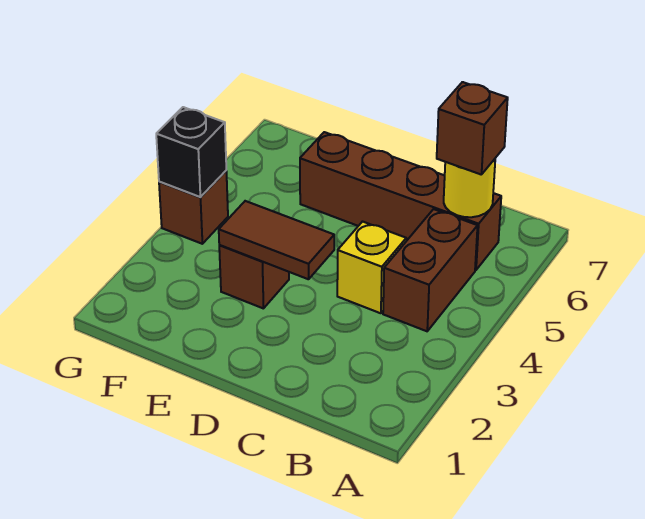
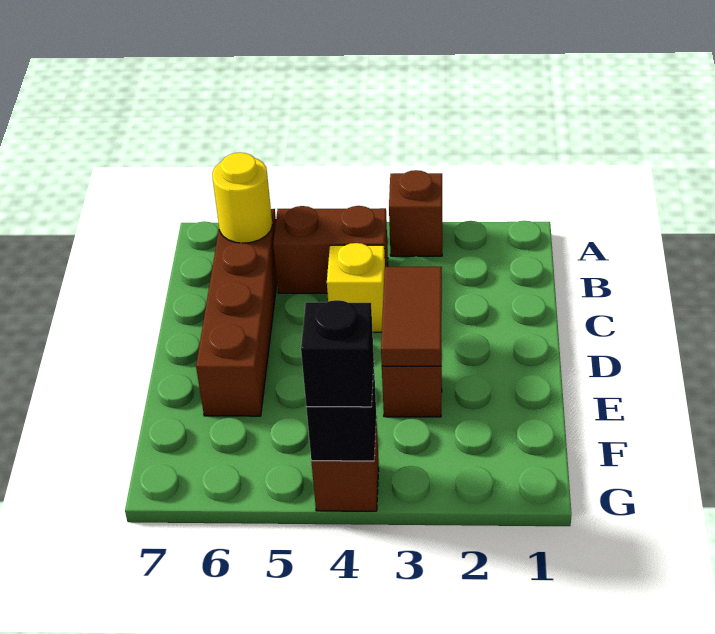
brown brick B6 level 3 -> brown brick A3 level 1
none -> black brick G4 level 3

